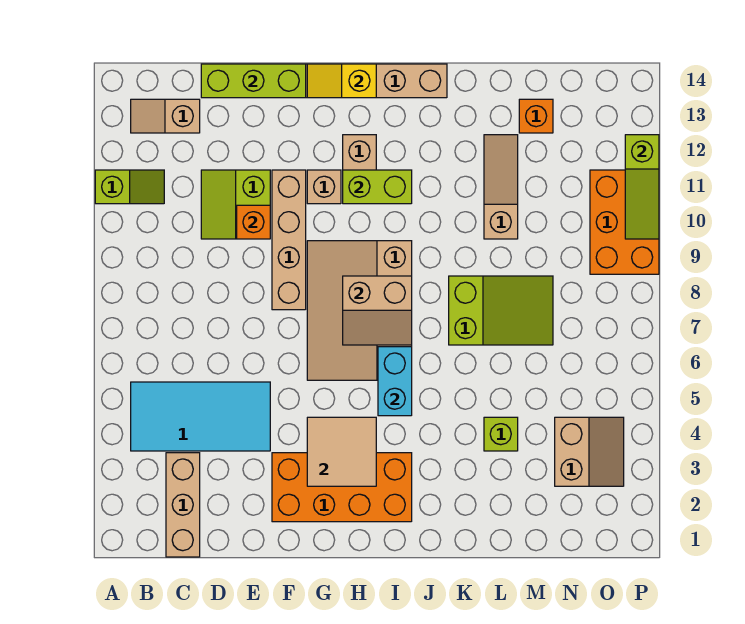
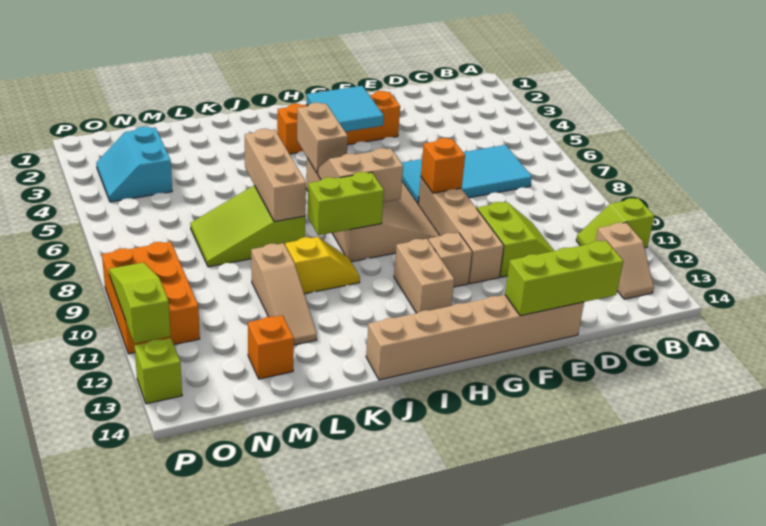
cyan tile B4:E5 level 1 -> cyan tile C6:F7 level 1
tan slope B13:C13 level 1 top C -> tan slope B12:B13 level 1 top 12
tan brick C1:C3 level 1 -> tan brick K6:K8 level 2
orange brick E10 level 2 -> orange brick F8 level 2
orange brick F2:I3 level 1 -> orange brick F3:I3 level 1
tan tile G3:H4 level 2 -> cyan tile G3:H4 level 2
yellow slope G14:H14 level 2 top H -> yellow slope J10:K10 level 1 top K
lime brick H11:I11 level 2 -> lime brick I9:J9 level 2
cyan brick I5:I6 level 2 -> tan brick I5:I6 level 2
lime brick L4 level 1 -> lime brick P13 level 1
tan slope N3:O4 level 1 top N -> cyan slope N3:O4 level 1 top N

